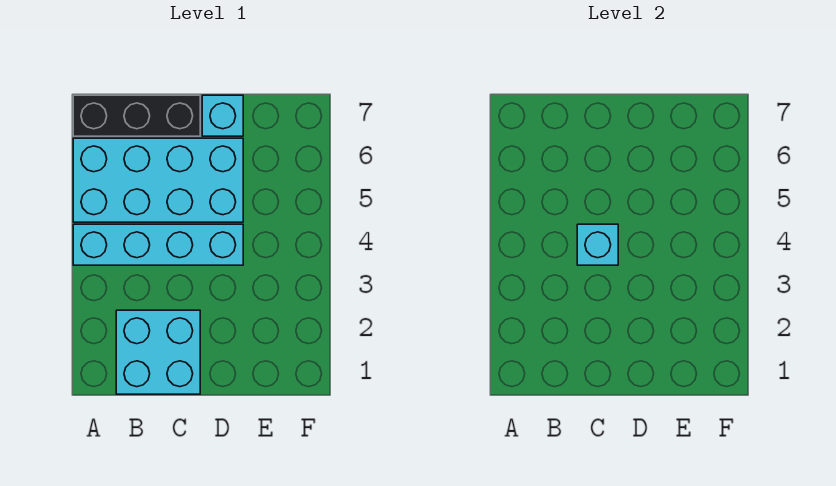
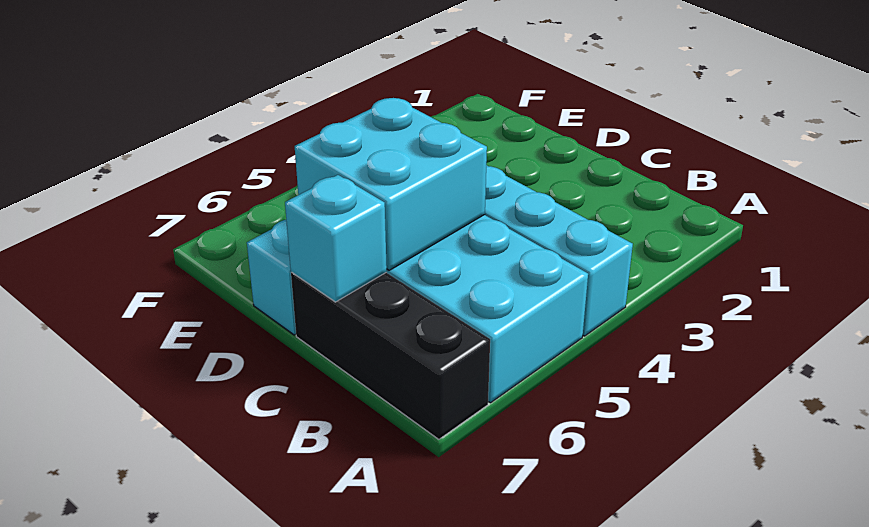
cyan brick B1:C2 level 1 -> cyan brick C5:D6 level 2
cyan brick C4 level 2 -> cyan brick C7 level 2

